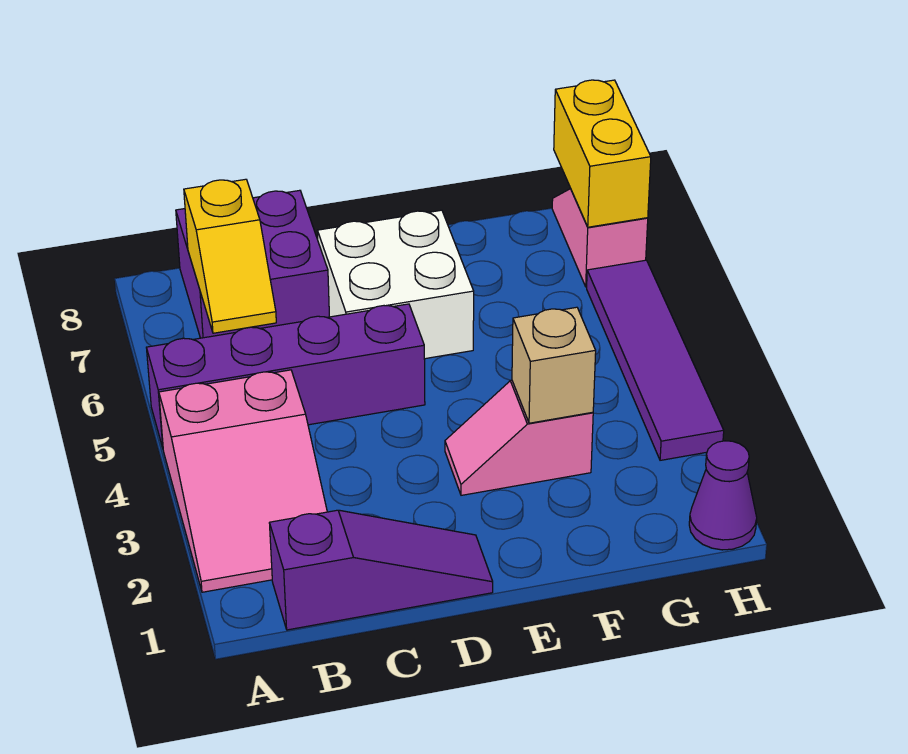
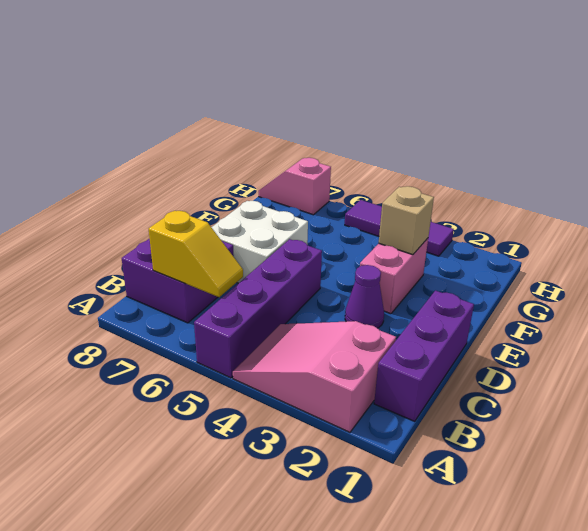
pink slope A2:B4 level 1 top 4 -> pink slope A2:B4 level 1 top 2
purple slope B1:D1 level 1 top B -> purple brick B1:D1 level 1
pink slope E3:F3 level 1 top F -> pink brick E3:F3 level 1
purple cone H1 level 1 -> purple cone D3 level 1
purple tile H3:H6 level 1 -> purple tile H3:H5 level 1
yellow brick H7:H8 level 2 -> none

